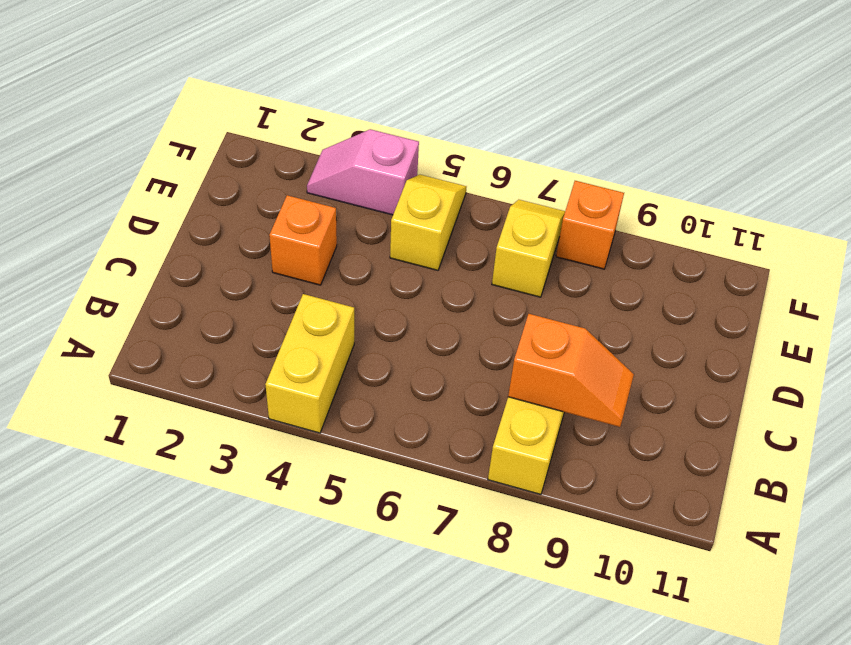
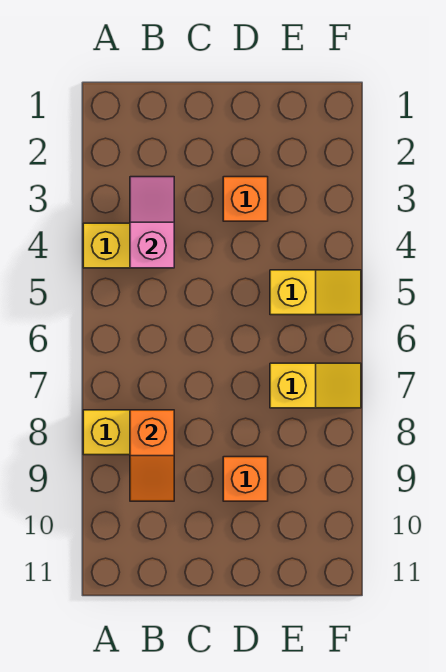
pink slope F3:F4 level 1 top 4 -> pink slope B3:B4 level 2 top 4
orange brick F8 level 1 -> orange brick D9 level 1

